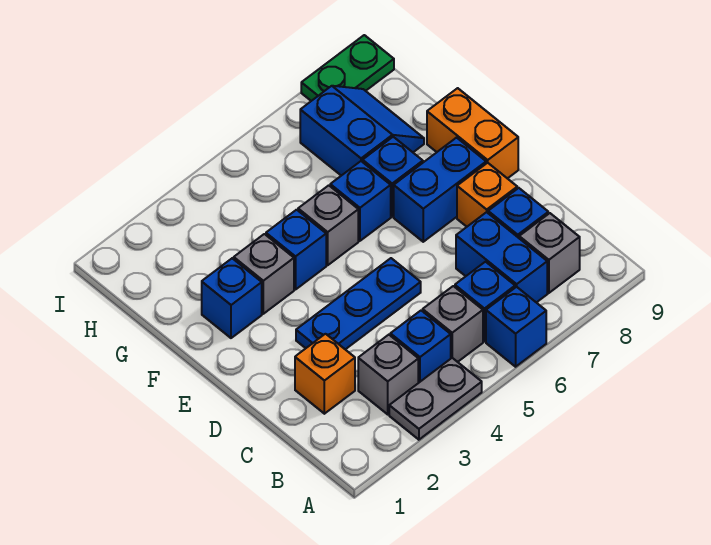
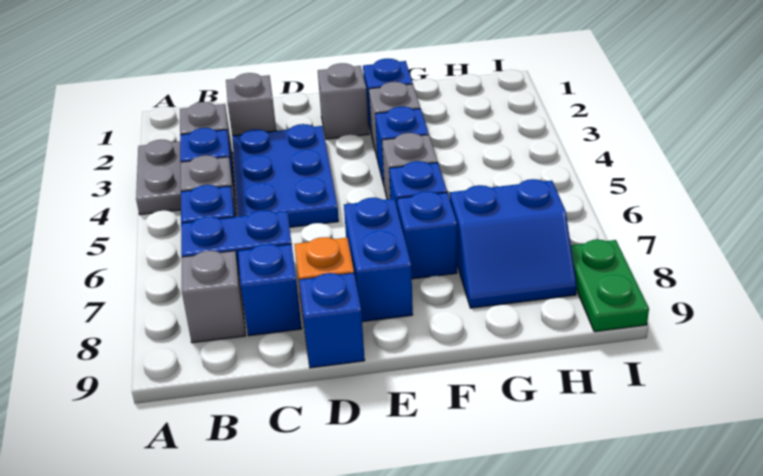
blue brick A6 level 1 -> blue brick D9 level 1
orange brick C2 level 1 -> grey brick C2 level 1
blue plate D3:D5 level 1 -> blue plate C3:D5 level 1
none -> grey brick E2 level 1
orange brick E9:F9 level 1 -> none

